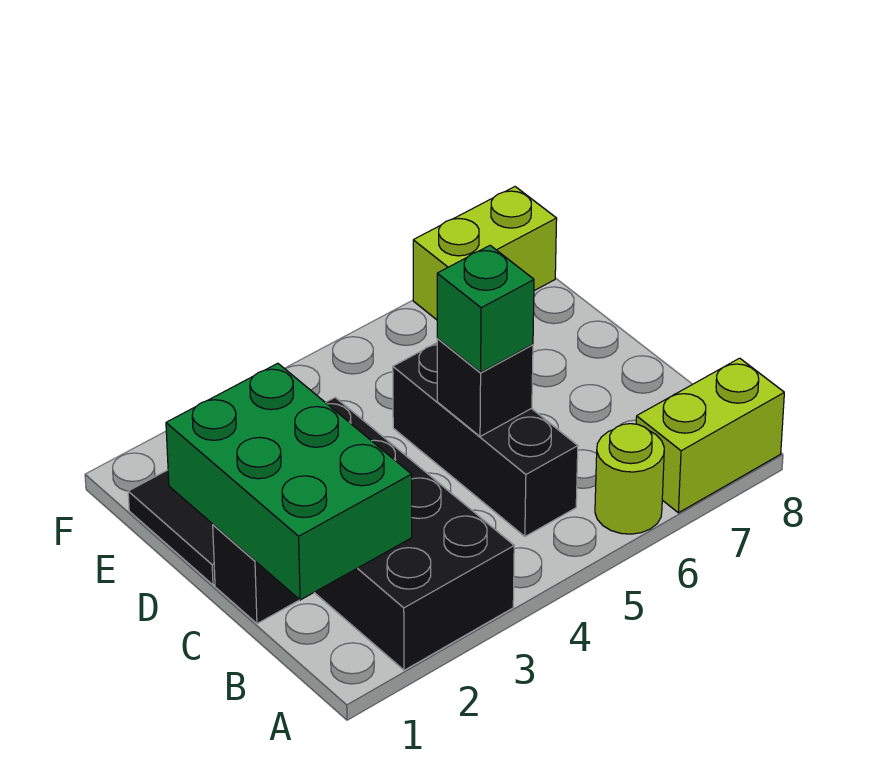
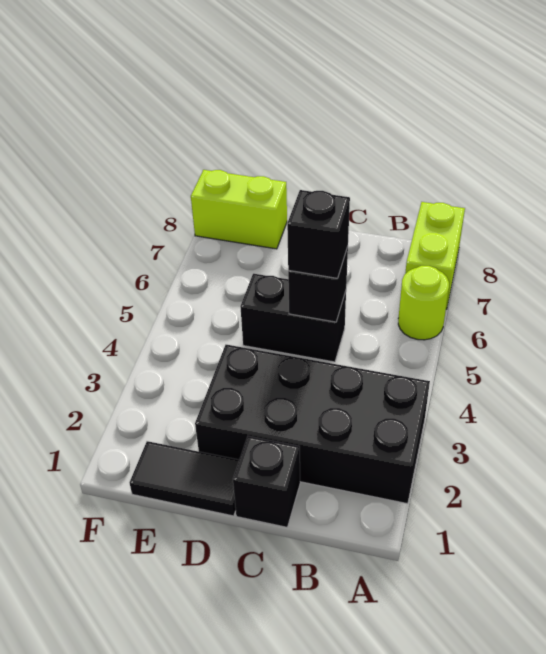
green brick B1:D2 level 2 -> none
black brick B5:D5 level 1 -> black brick C5:D5 level 1
green brick C5 level 3 -> black brick C5 level 3
lime brick F7:F8 level 1 -> lime brick E8:F8 level 1

